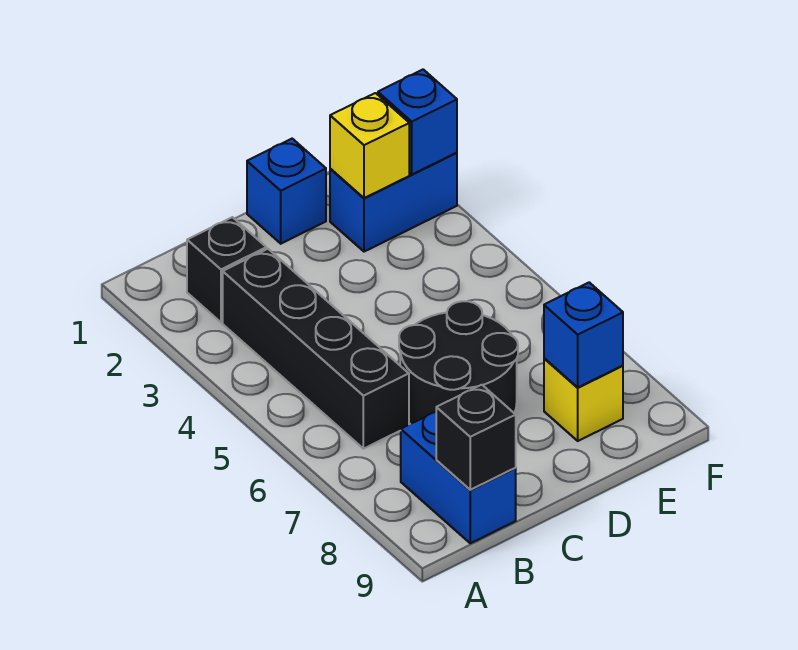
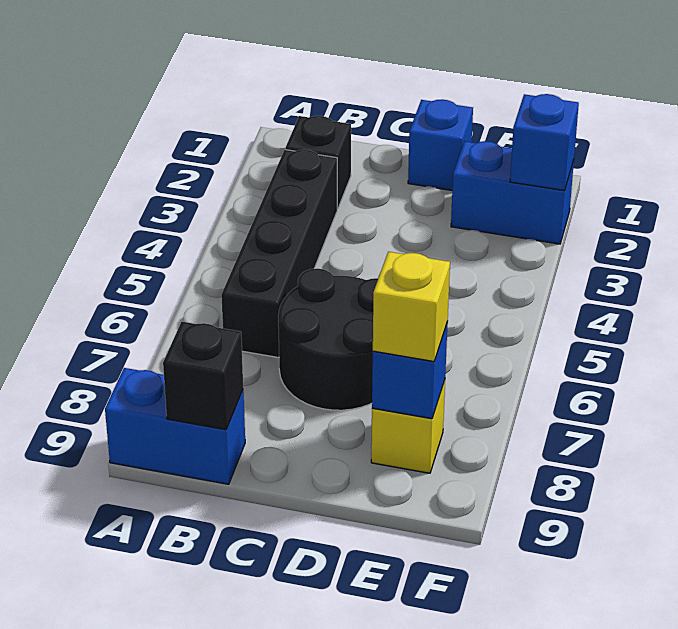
blue brick B8:B9 level 1 -> blue brick A9:B9 level 1
yellow brick E2 level 2 -> yellow brick E8 level 3

